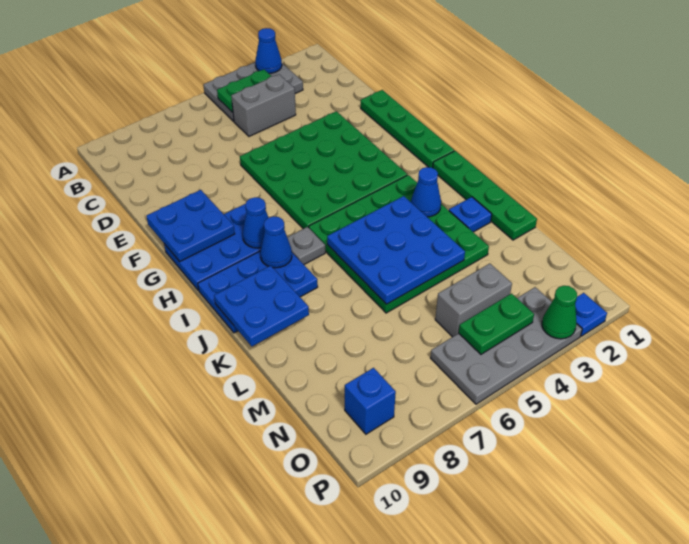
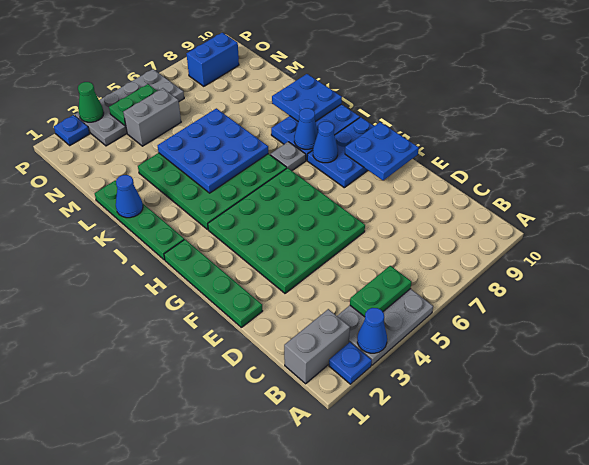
grey brick C4:C5 level 1 -> grey brick B1:B2 level 1
blue cone J3 level 2 -> blue cone K1 level 2
blue plate K2 level 1 -> blue plate A2 level 1
blue brick O9 level 1 -> blue brick O8:O9 level 1

